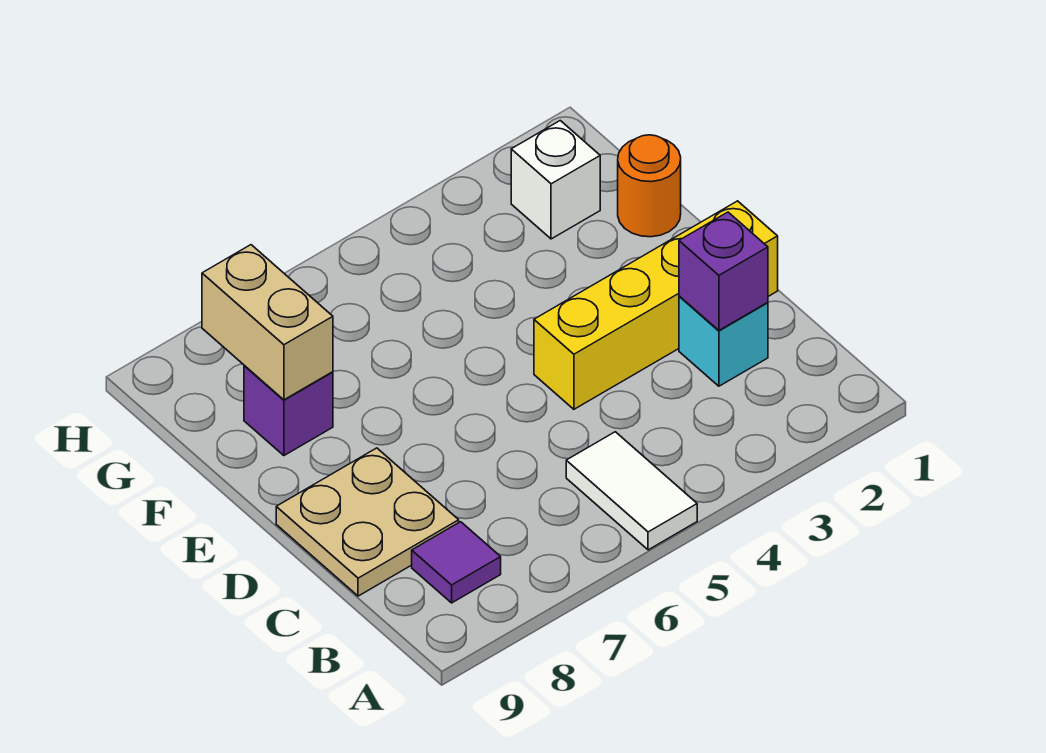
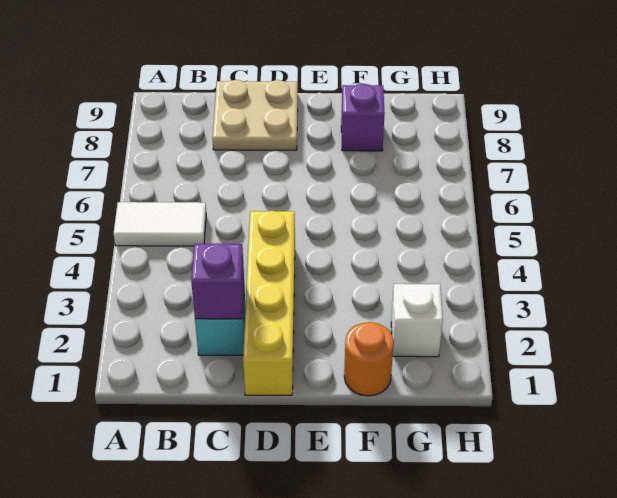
purple tile B8 level 1 -> none
tan brick F8:G8 level 2 -> none

